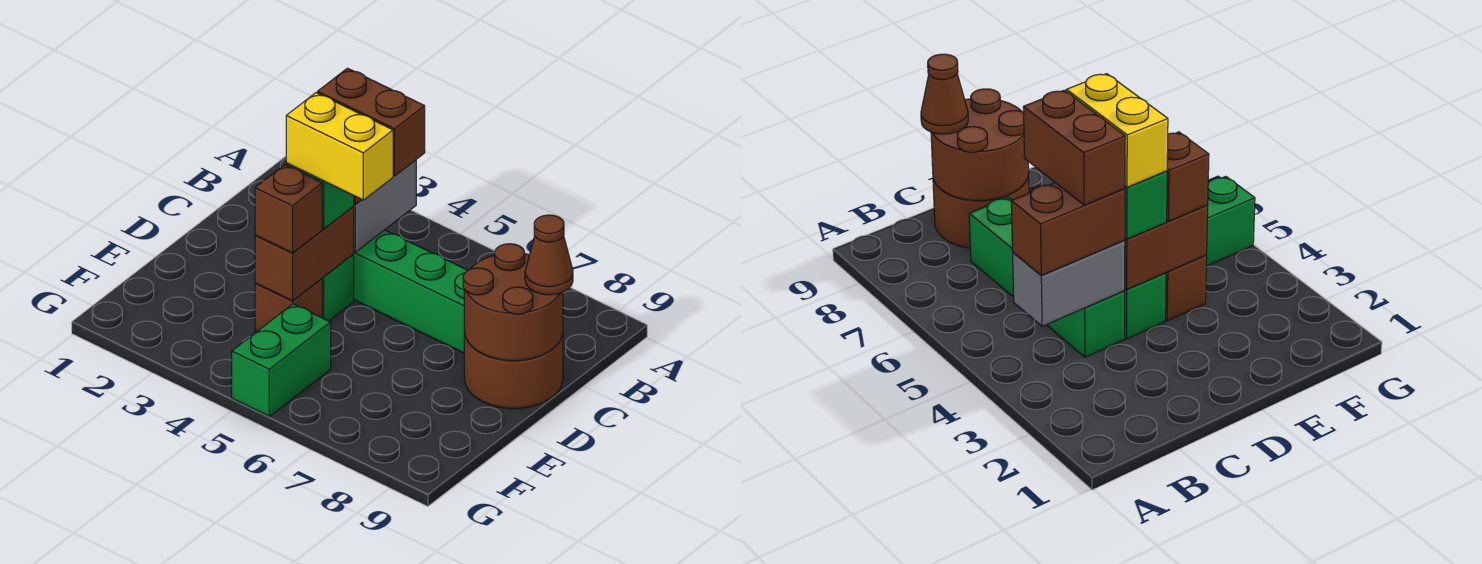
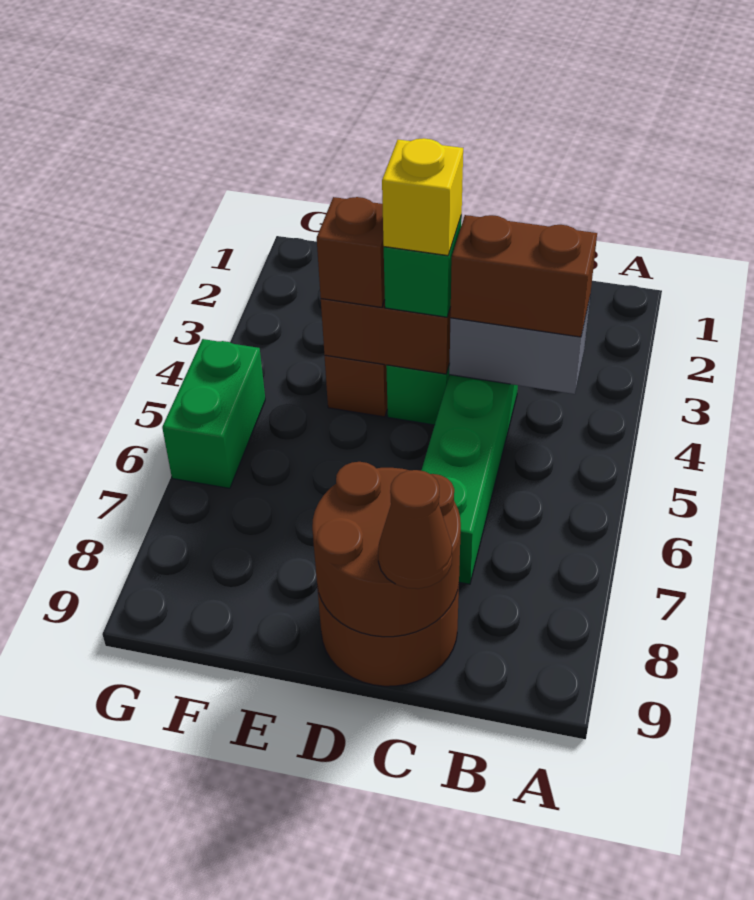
brown brick C4:C5 level 4 -> none
yellow brick D4:D5 level 4 -> yellow brick D4 level 4
green brick F5:G5 level 1 -> green brick G5:G6 level 1

